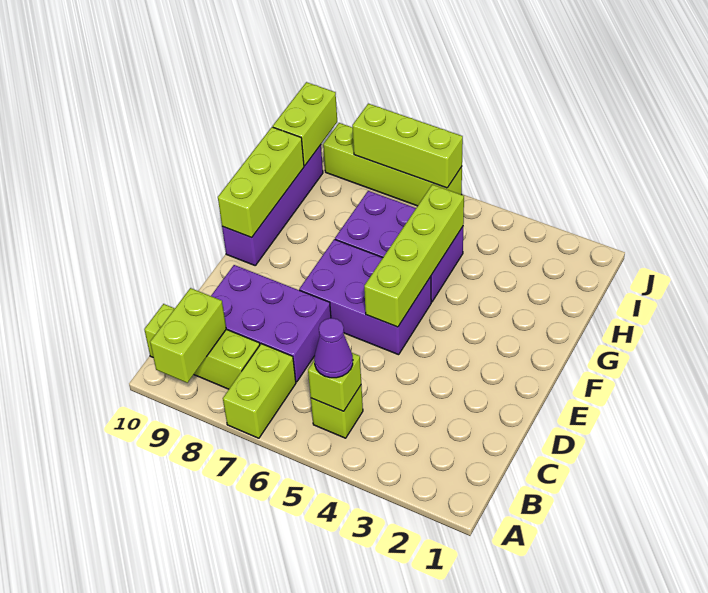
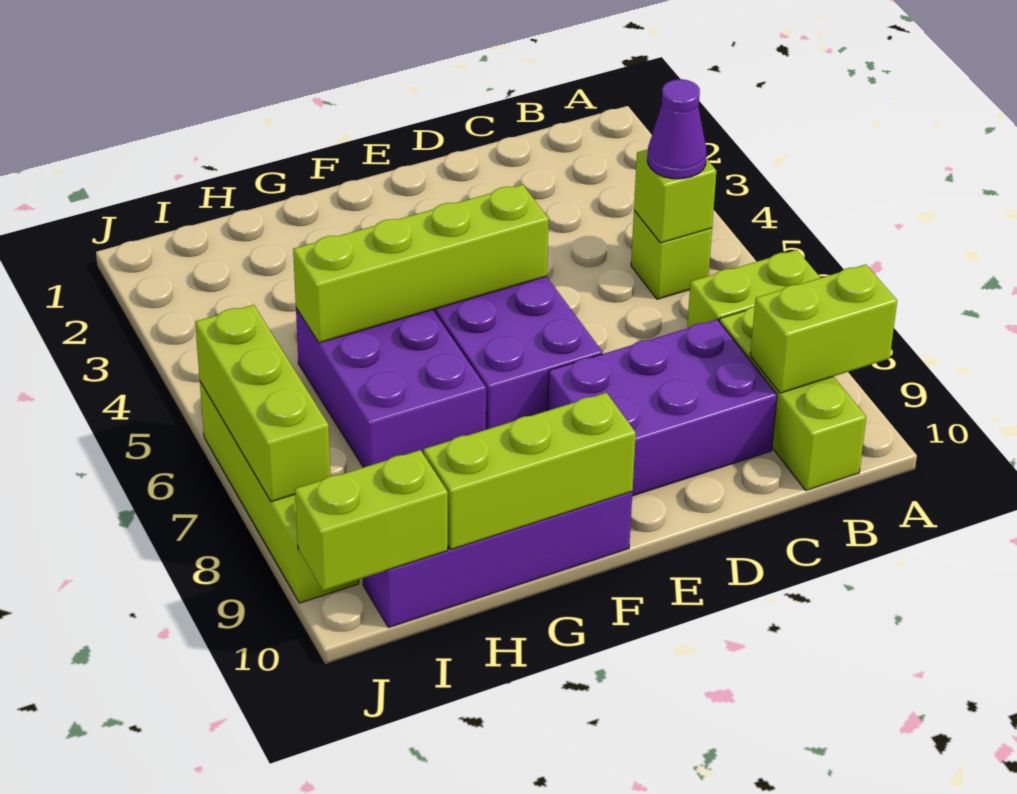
purple brick C7:D9 level 1 -> purple brick C8:E9 level 1

